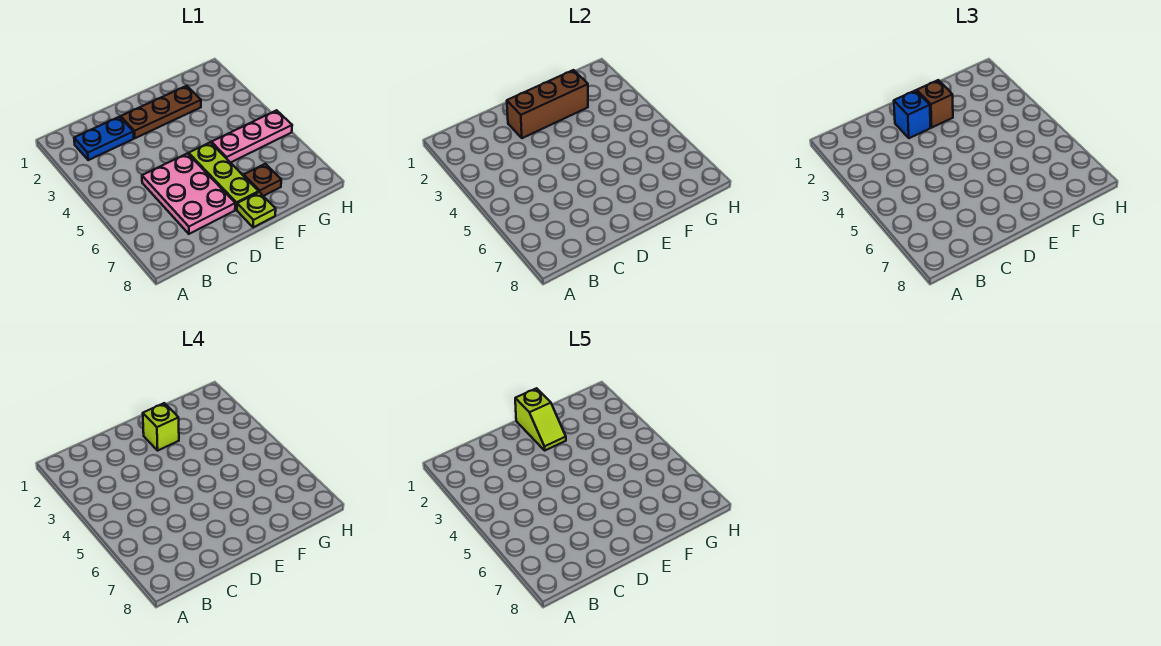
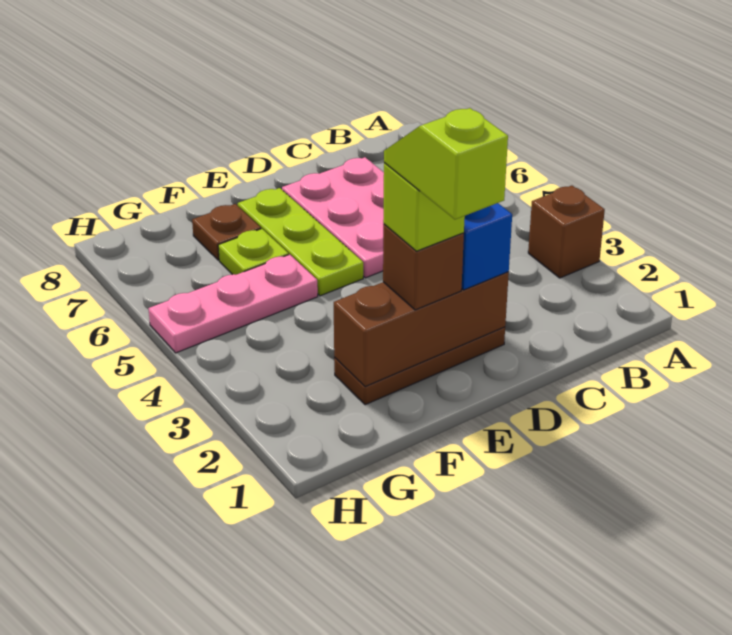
none -> brown brick A3 level 1
blue plate B2:C2 level 1 -> none
lime plate E8 level 1 -> lime plate F6 level 1

